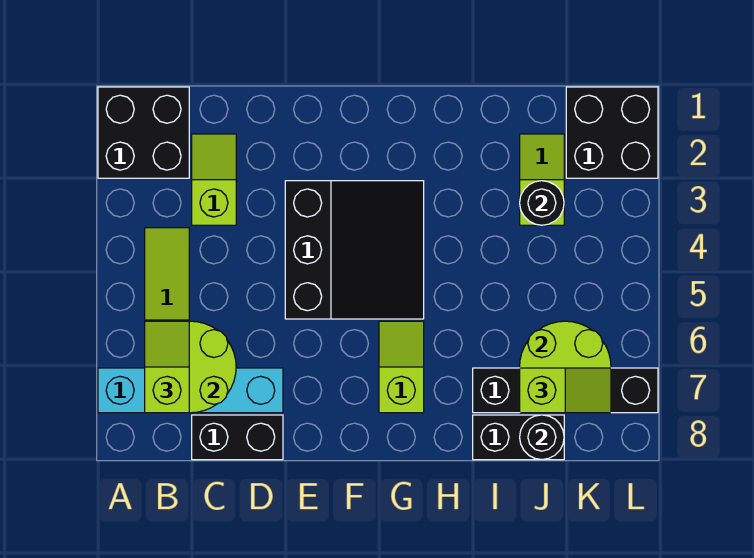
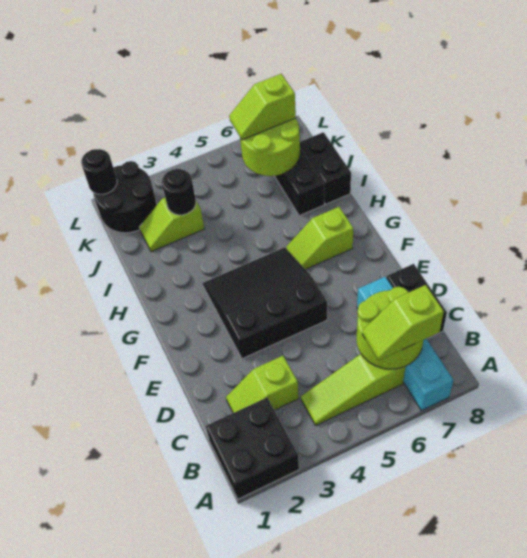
lime slope J7:K7 level 3 top J -> lime slope K6:K7 level 3 top 7
black round brick J8 level 2 -> black round brick L1 level 2
black brick K1:L2 level 1 -> black round brick K1:L2 level 1

